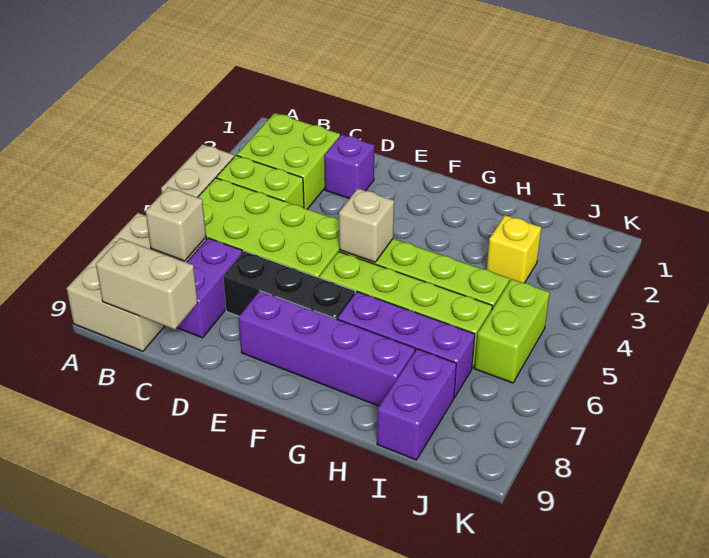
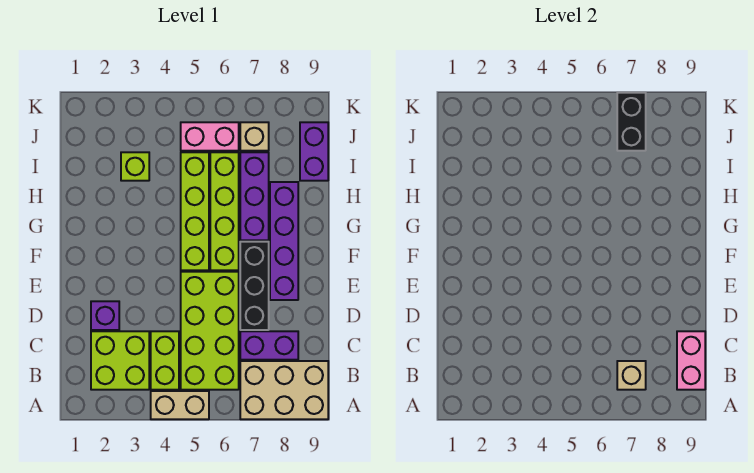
tan brick B9:C9 level 2 -> pink brick B9:C9 level 2
tan brick F5 level 2 -> tan brick J7 level 1
yellow brick I3 level 1 -> lime brick I3 level 1
purple brick I8:I9 level 1 -> purple brick I9:J9 level 1
lime brick J5:J6 level 1 -> pink brick J5:J6 level 1
none -> black brick J7:K7 level 2

